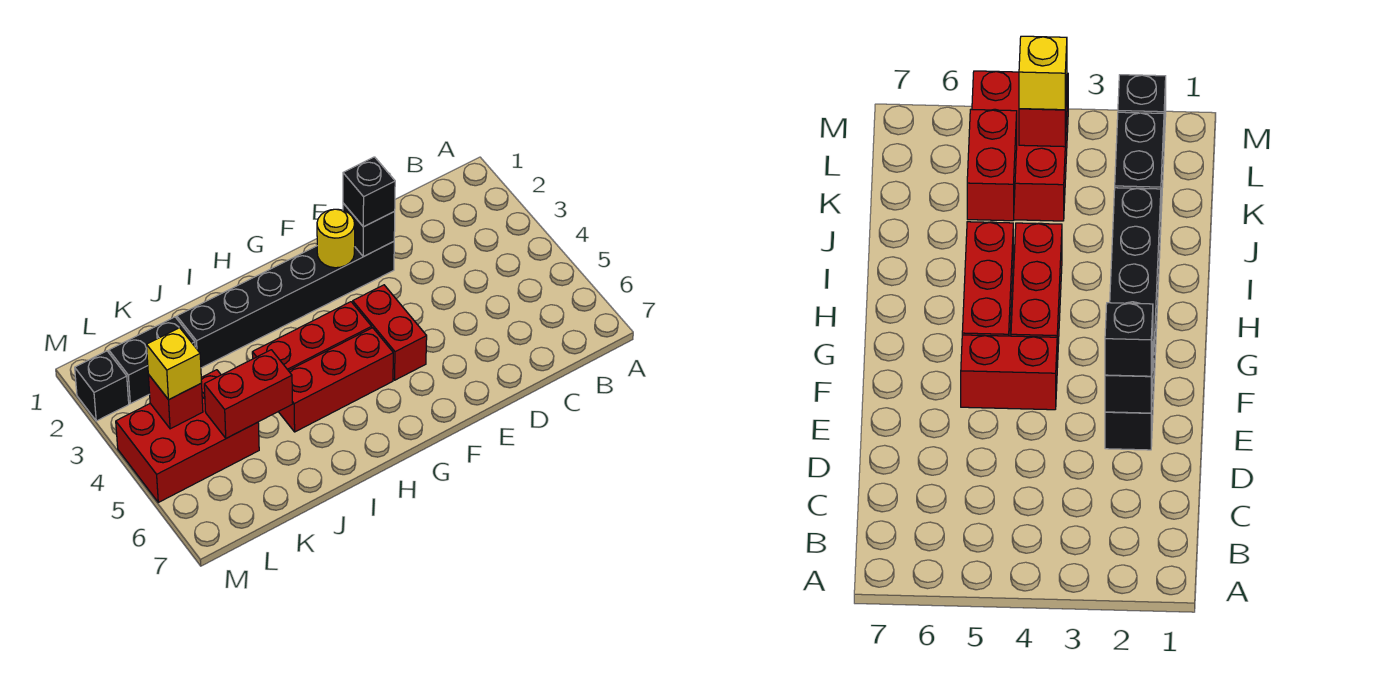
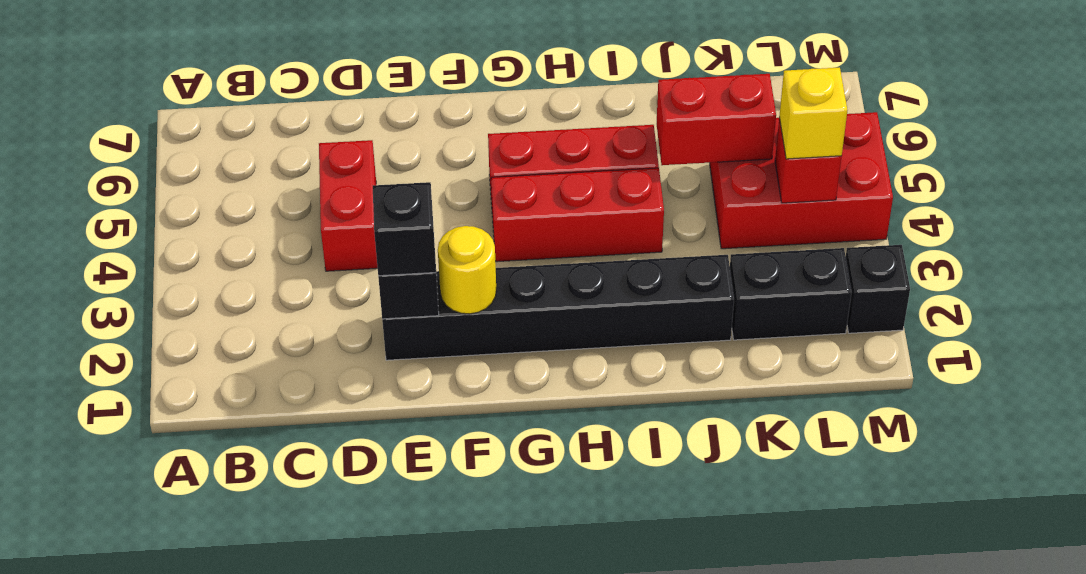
red brick F4:F5 level 1 -> red brick D4:D5 level 1

